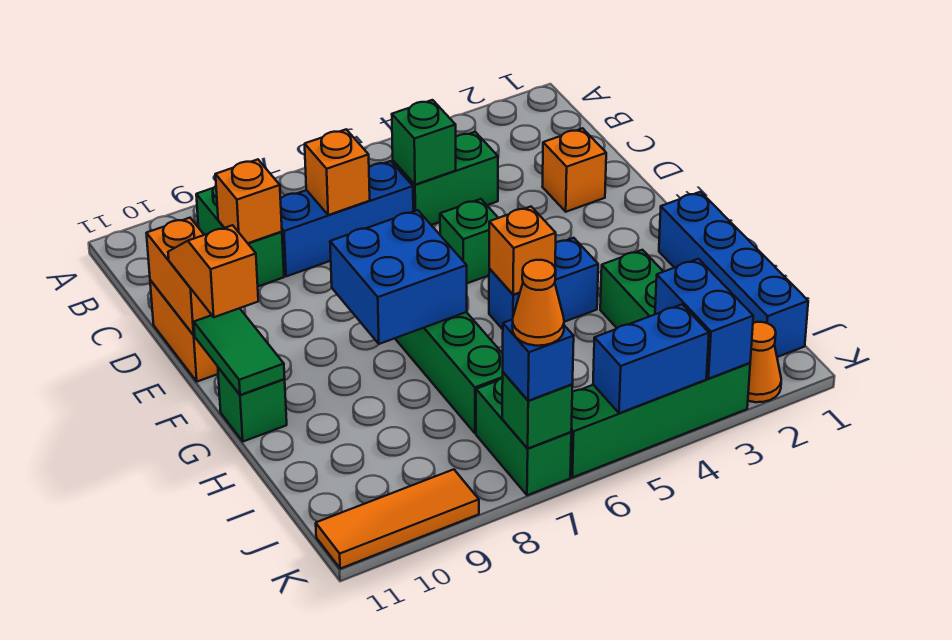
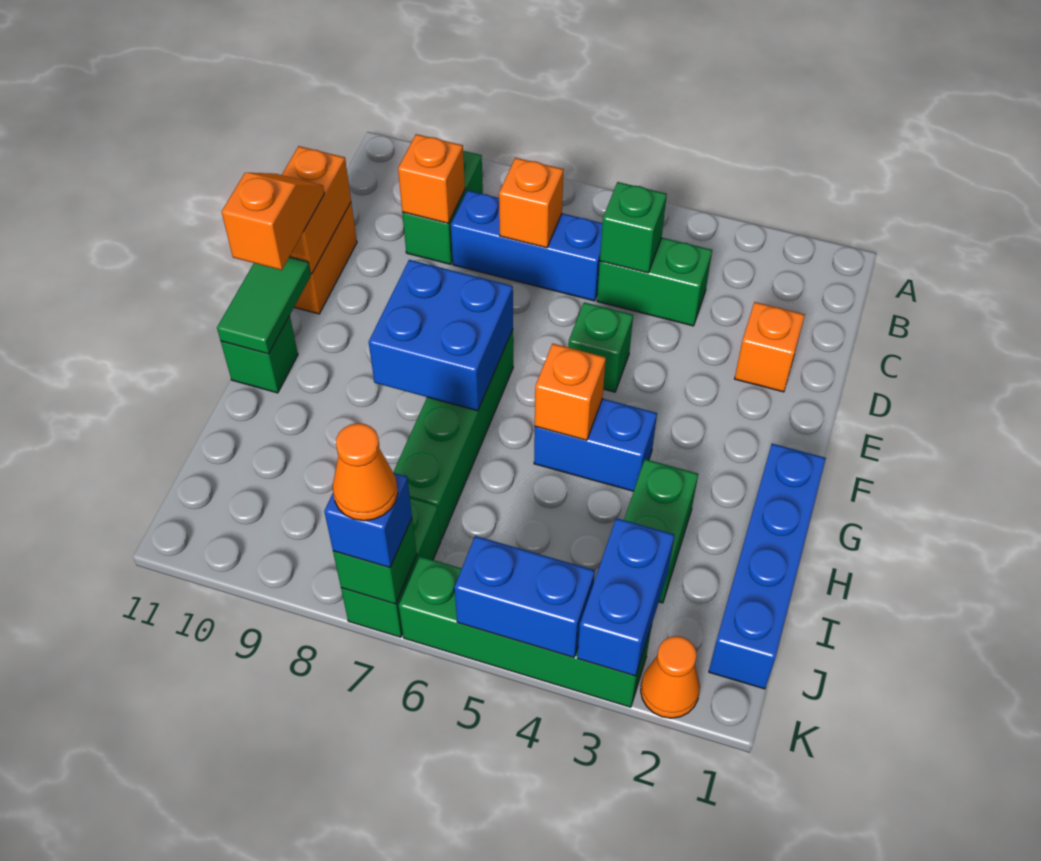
orange tile K9:K11 level 1 -> none

